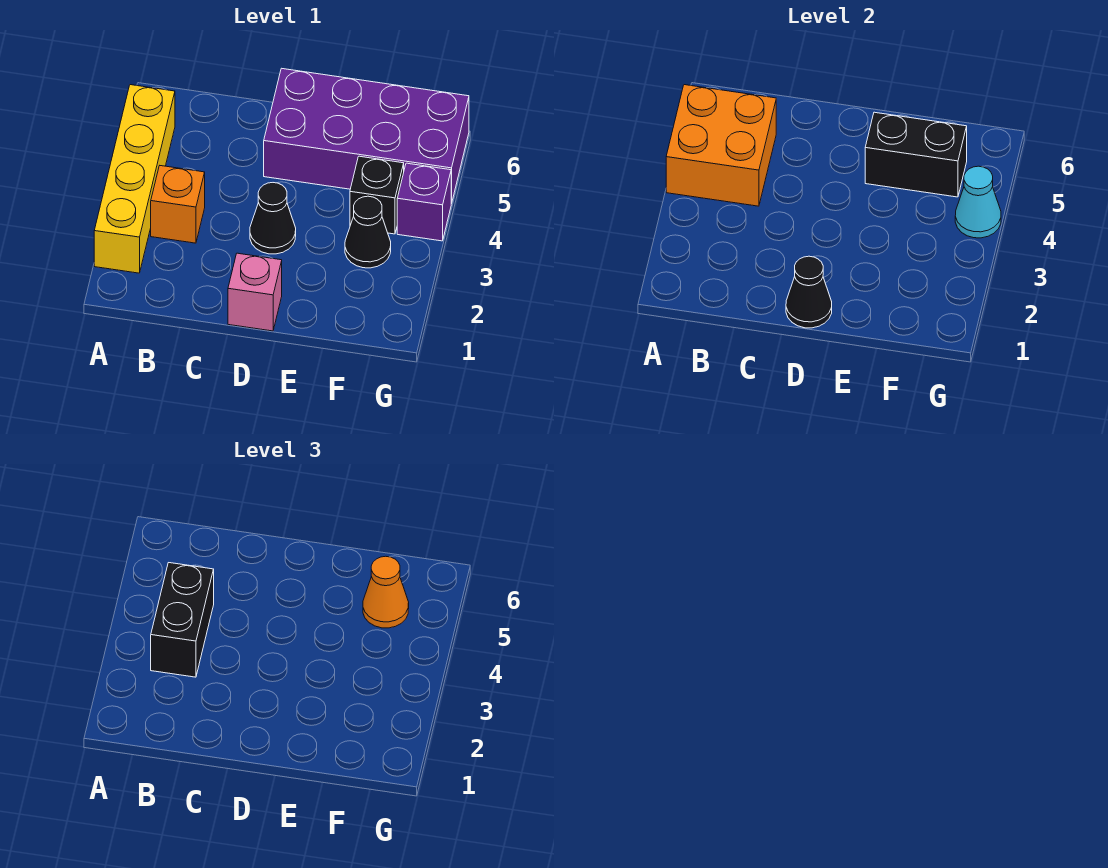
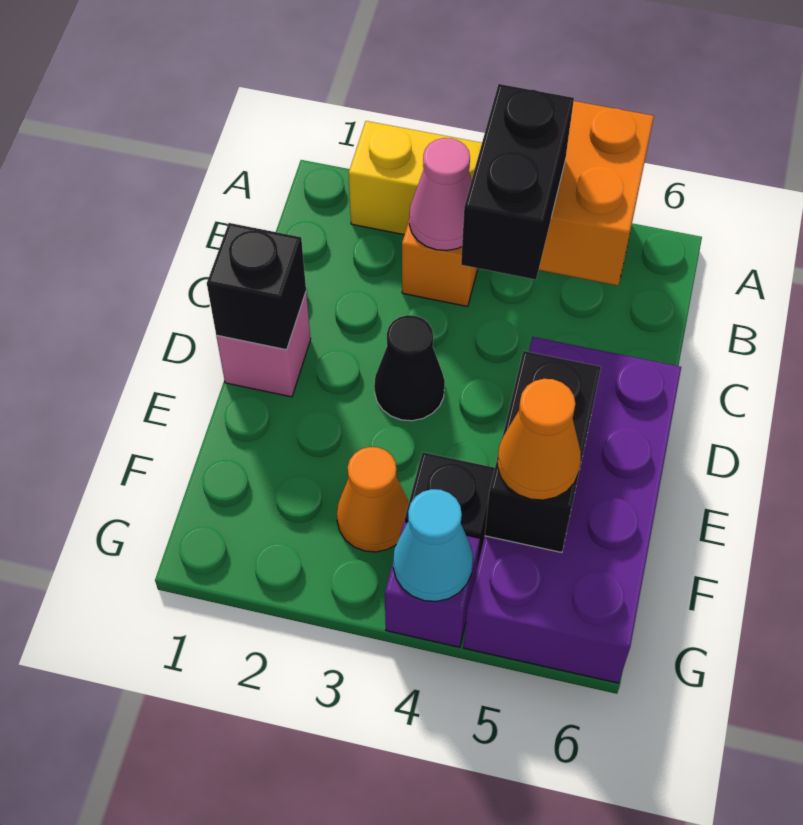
none -> pink cone B3 level 2
black brick B3:B4 level 3 -> black brick B4:C4 level 3
black cone D1 level 2 -> black brick D1 level 2
black cone F3 level 1 -> orange cone F3 level 1

